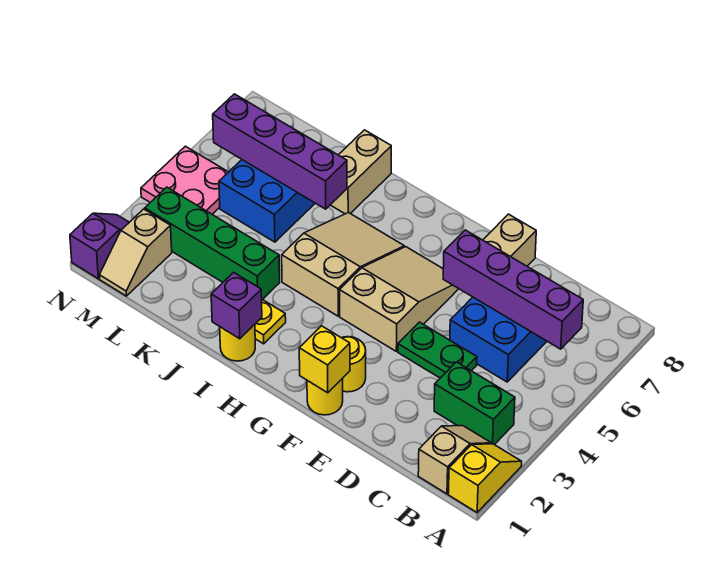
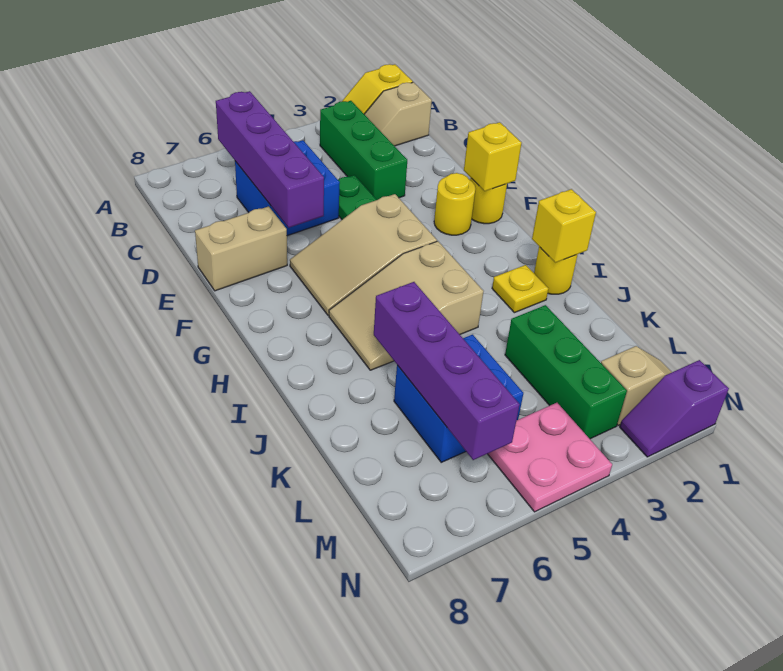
green brick B3:C3 level 1 -> green brick B3:D3 level 1
purple brick I1 level 2 -> yellow brick I1 level 2
green brick J3:M3 level 1 -> green brick K3:M3 level 1
tan brick J7:J8 level 1 -> none

